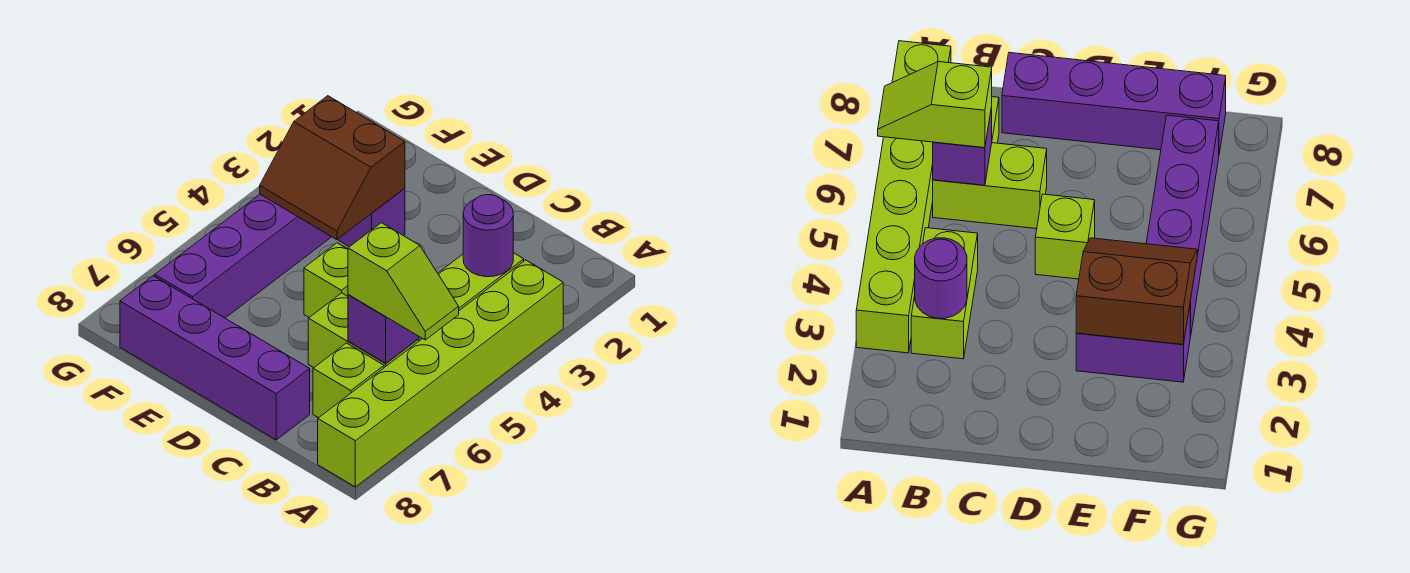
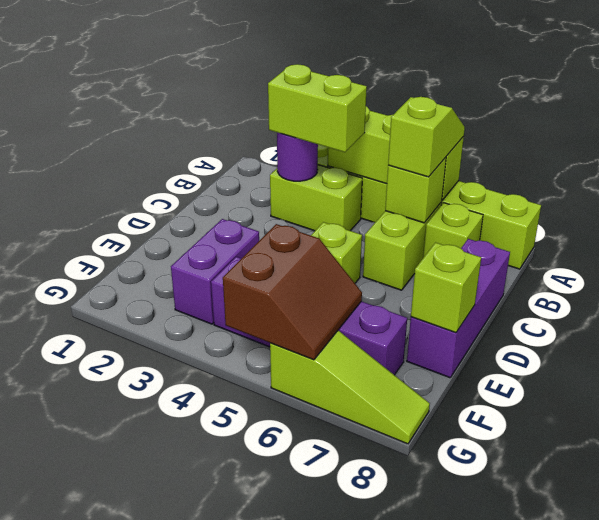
none -> lime brick A4:A6 level 2
none -> lime brick B3:B4 level 3
purple brick B6 level 2 -> lime brick B6 level 2
purple brick C8:F8 level 1 -> purple brick C8:E8 level 1
brown slope E3:F4 level 2 top 3 -> brown slope F5:G6 level 2 top 5
none -> lime brick E8 level 2
none -> lime slope G6:G8 level 1 top 6

